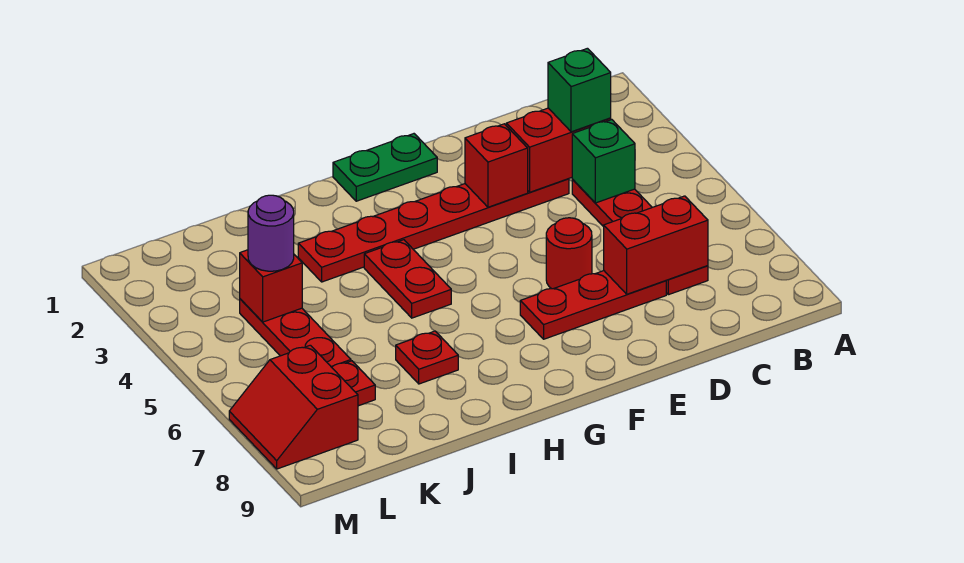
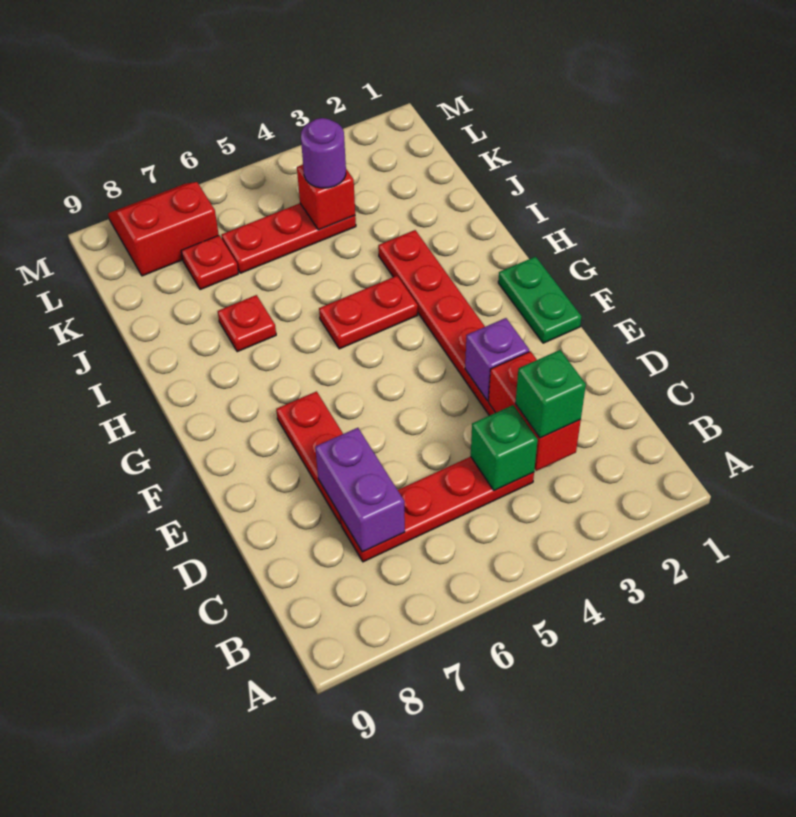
red brick C7:D7 level 2 -> purple brick C7:D7 level 2
red brick E3 level 2 -> purple brick E3 level 2
red round brick E6 level 1 -> none

